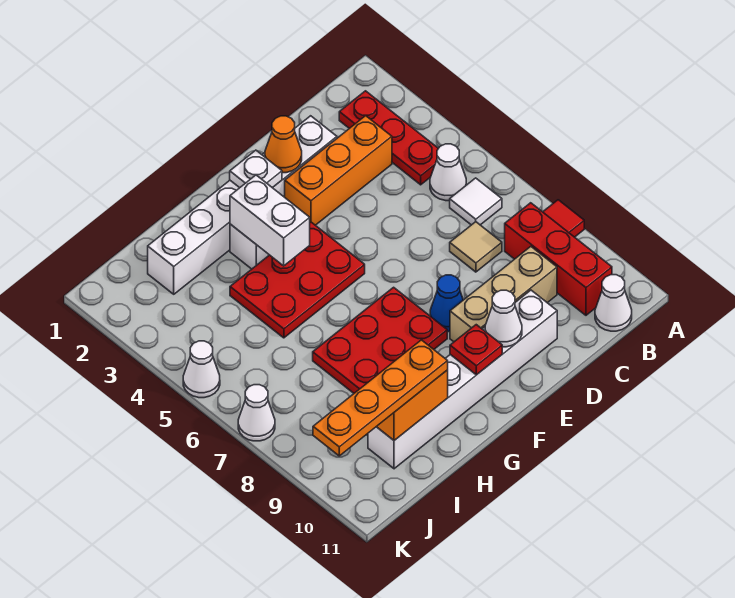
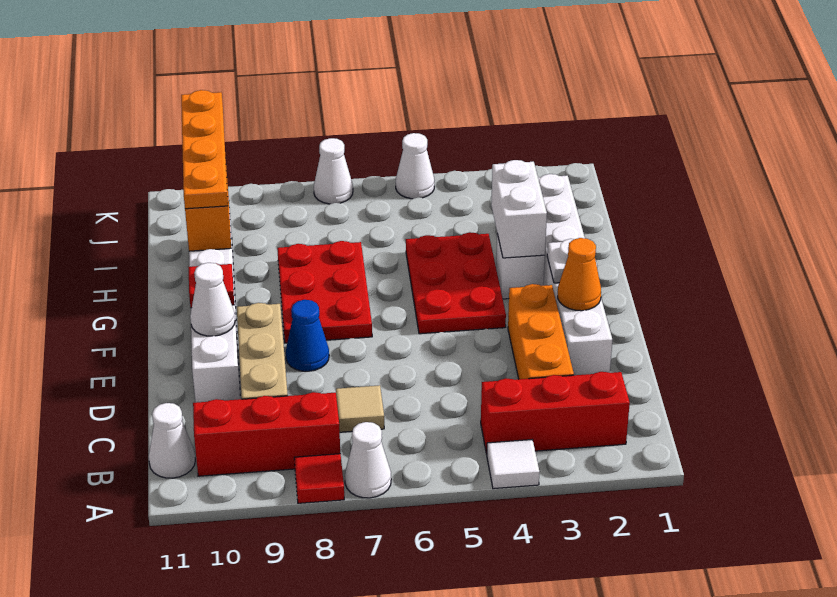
red plate B2:B4 level 1 -> red brick B2:B4 level 1
white cone B5 level 1 -> white cone A7 level 1
white tile B6 level 1 -> white tile A4 level 1
white brick G3:G4 level 2 -> white brick G3:H3 level 2

